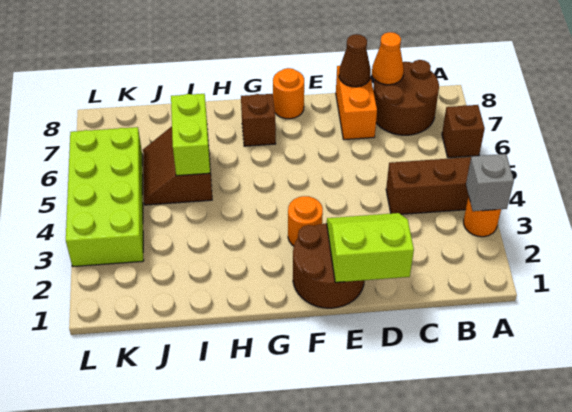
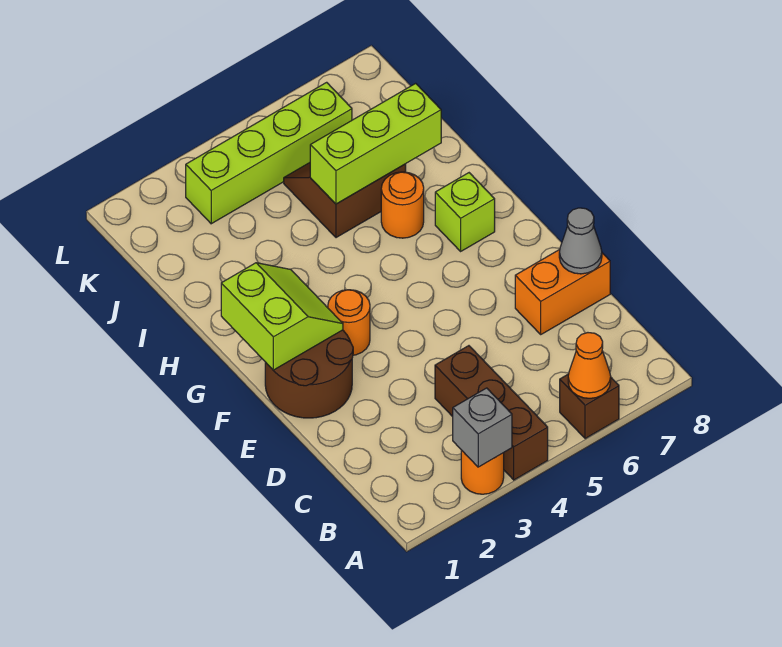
brown round brick B7:C8 level 1 -> none
orange cone C8 level 2 -> orange cone A6 level 2
lime slope D1:E2 level 2 top 1 -> lime slope F1:G2 level 2 top 1
brown cone D8 level 2 -> grey cone D8 level 2
orange round brick F8 level 1 -> orange round brick H6 level 1
brown brick G7 level 1 -> lime brick G7 level 1
lime brick I5:I6 level 2 -> lime brick I5:I7 level 2
lime brick K3:L6 level 1 -> lime brick K3:K6 level 1

